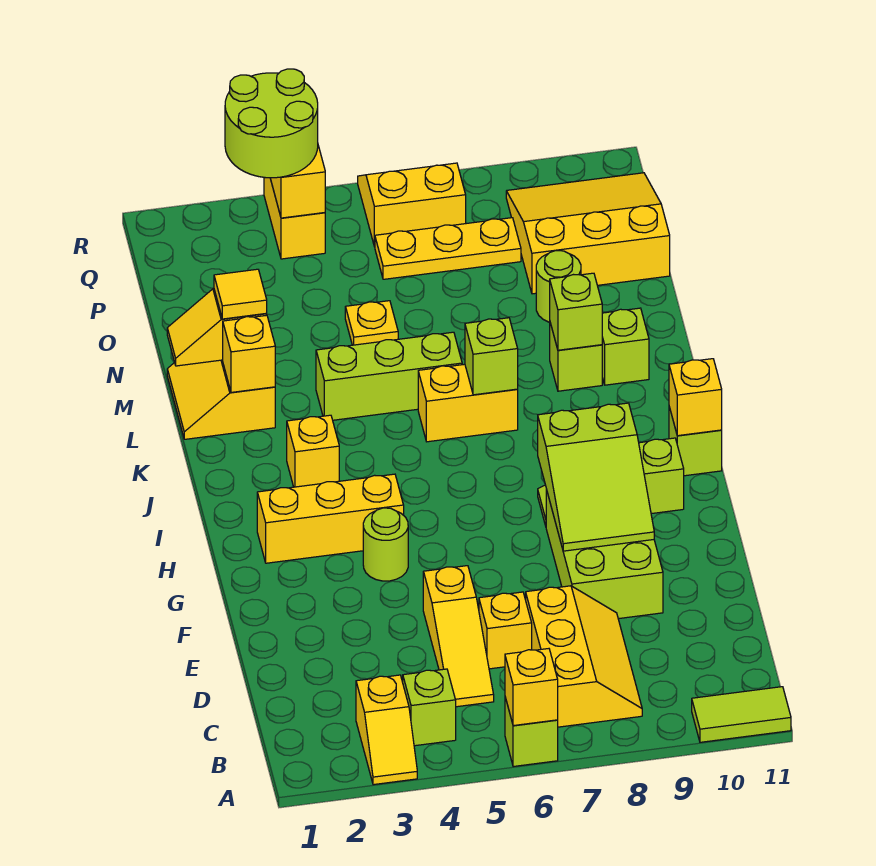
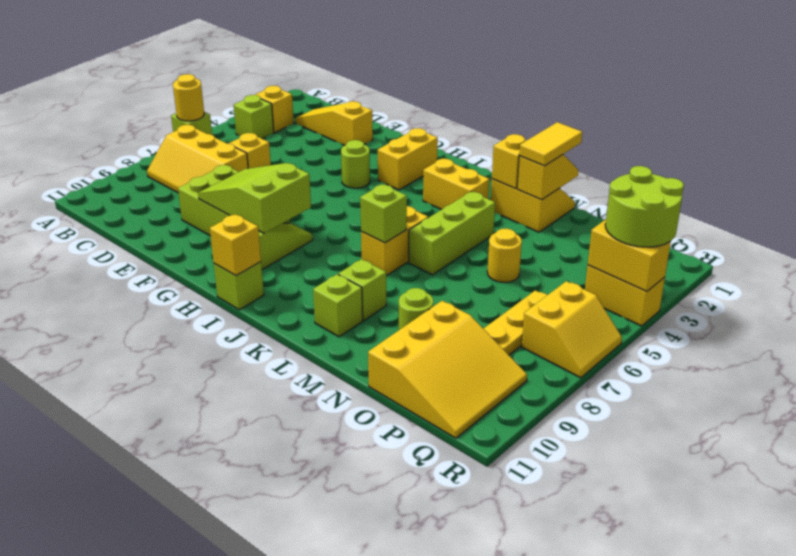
yellow brick A6 level 2 -> yellow round brick A6 level 2
lime tile A10:A11 level 1 -> none
yellow slope C5:E5 level 1 top E -> yellow slope C2:E2 level 1 top E
yellow brick H2:H4 level 1 -> yellow brick H2:H3 level 1
yellow brick J3 level 1 -> yellow brick J3:K3 level 1
lime brick L9 level 2 -> none
yellow tile M2 level 3 -> yellow tile M1:M2 level 3
yellow plate N5 level 1 -> yellow round brick N5 level 1

